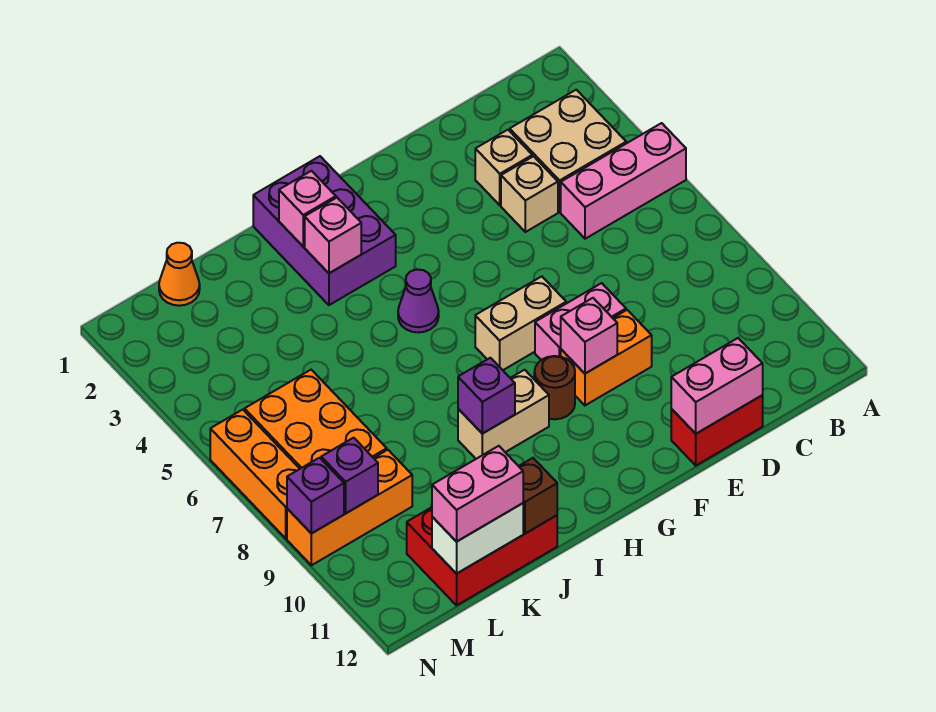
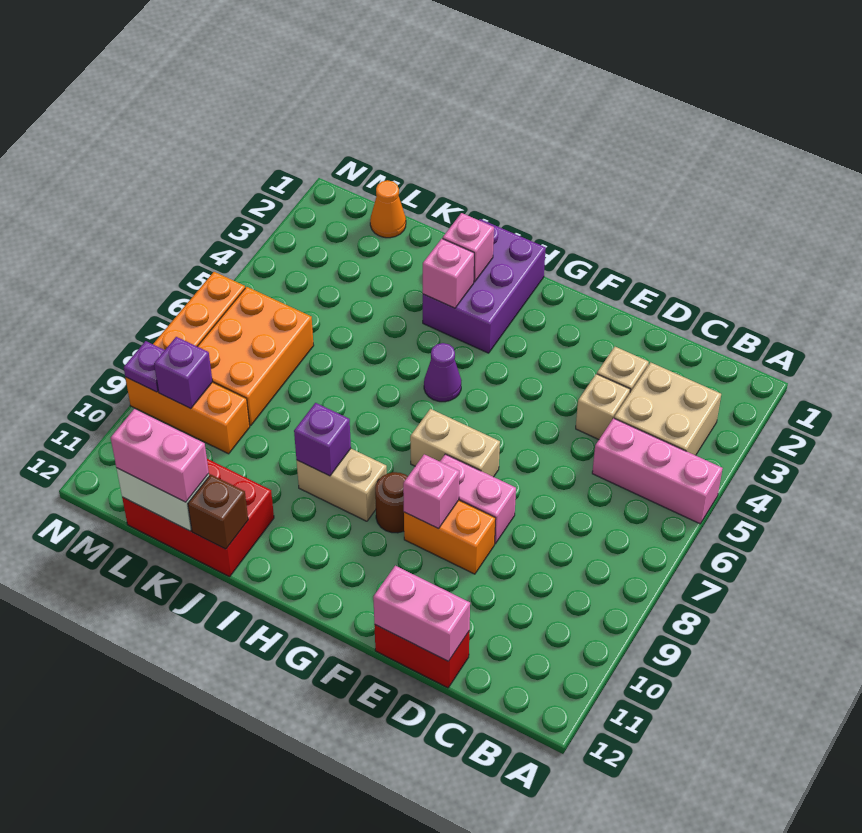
purple brick N9 level 2 -> purple plate N9 level 2

